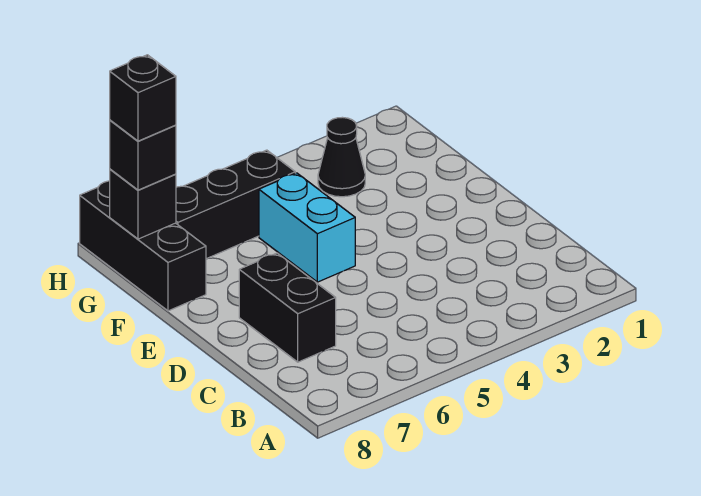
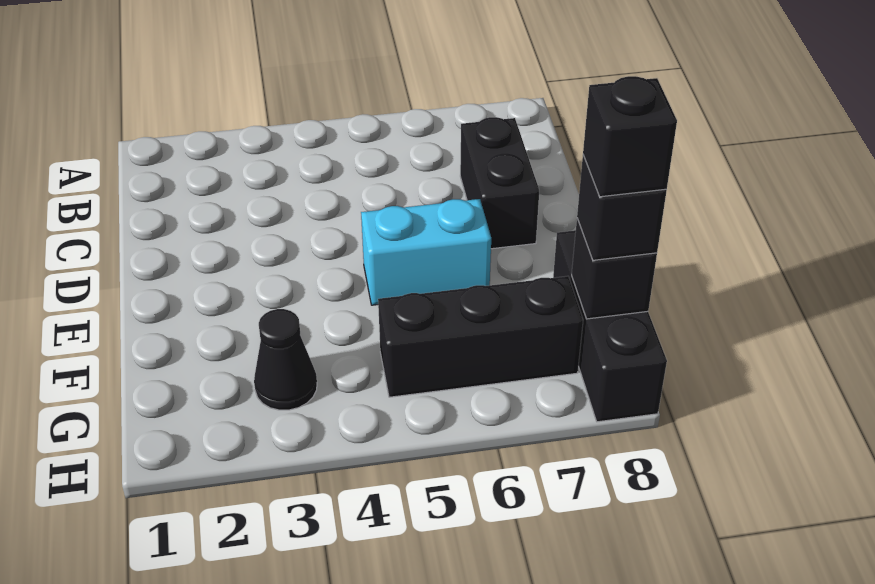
cyan brick E5:F5 level 1 -> cyan brick E5:E6 level 1

